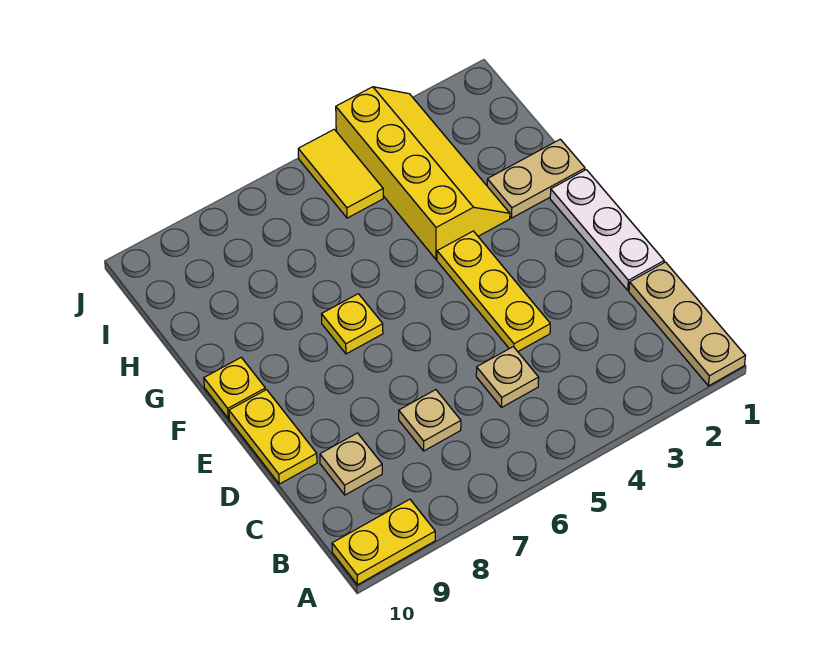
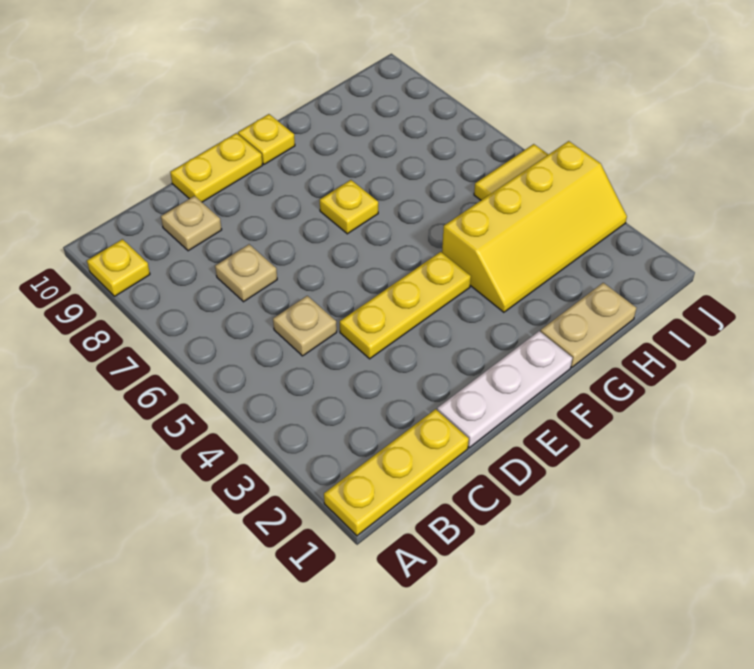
tan plate A1:C1 level 1 -> yellow plate A1:C1 level 1
yellow plate A9:A10 level 1 -> yellow plate A9 level 1
tan plate G1:G2 level 1 -> tan plate G1:H1 level 1

